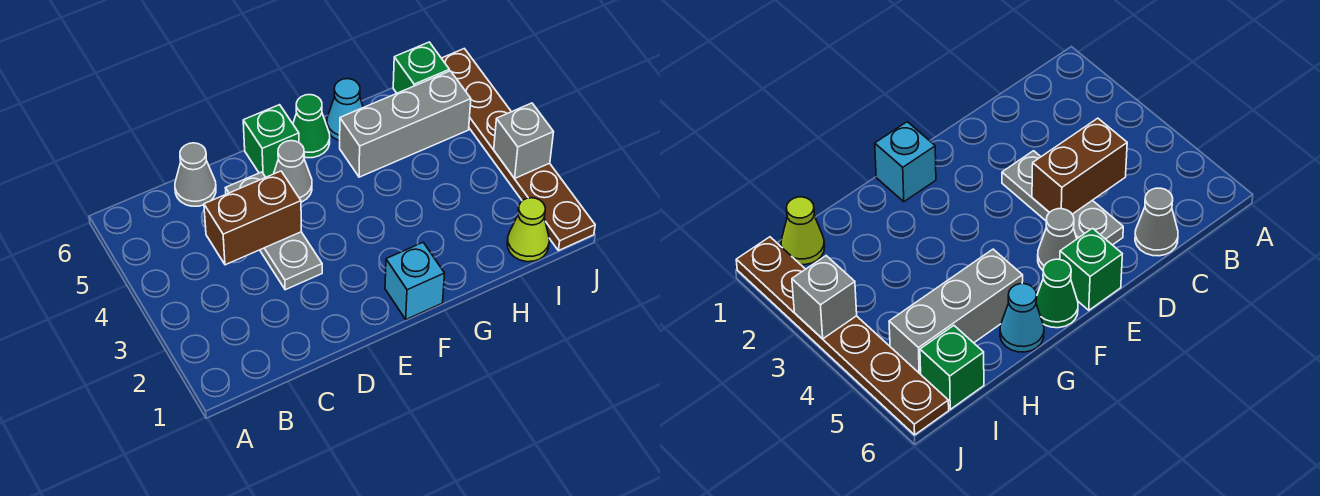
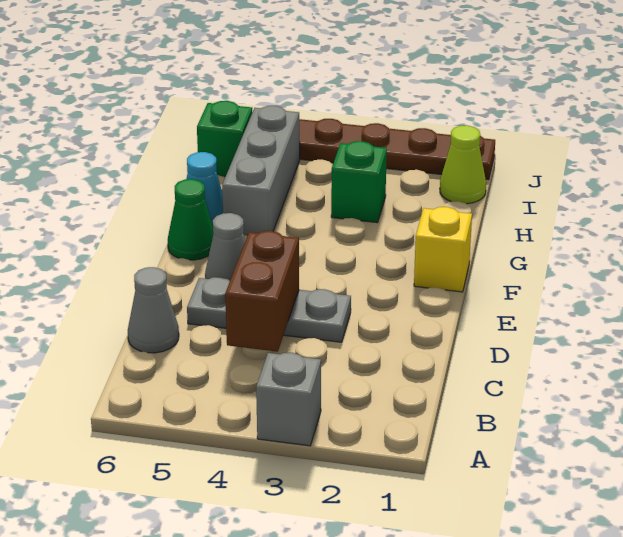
green brick E6 level 1 -> green brick H3 level 1
cyan brick F1 level 1 -> yellow brick F1 level 1
grey brick J3 level 2 -> grey brick A3 level 1

